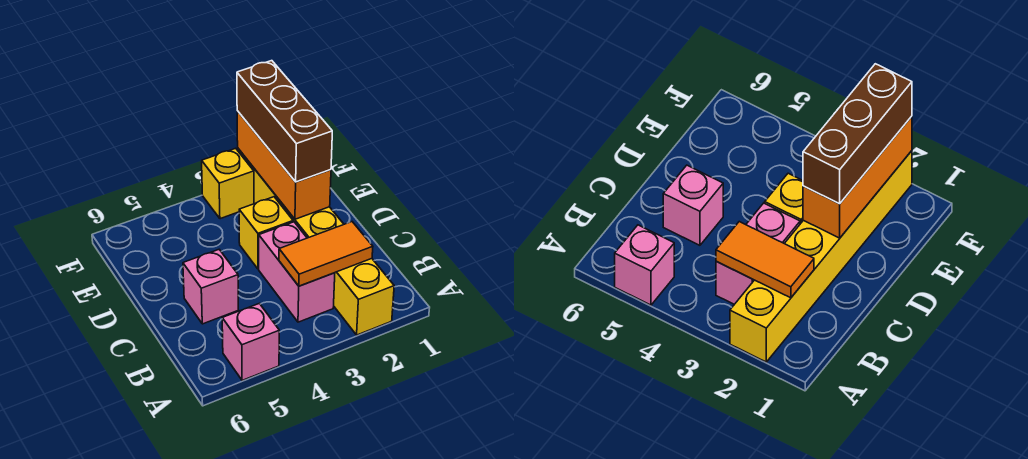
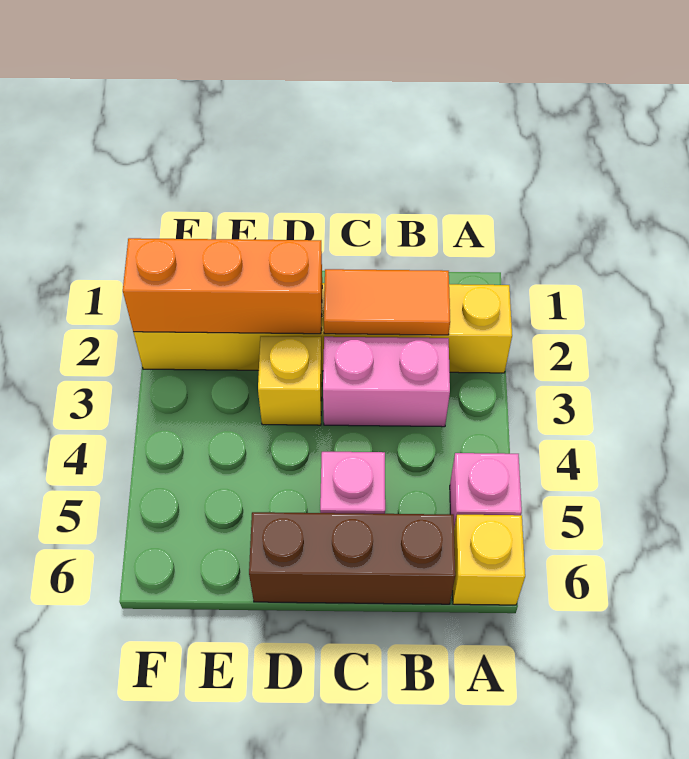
orange tile B2:B3 level 2 -> orange tile B2:C2 level 2
brown brick D2:F2 level 3 -> brown brick B6:D6 level 1
yellow brick F3 level 1 -> yellow brick A6 level 1

